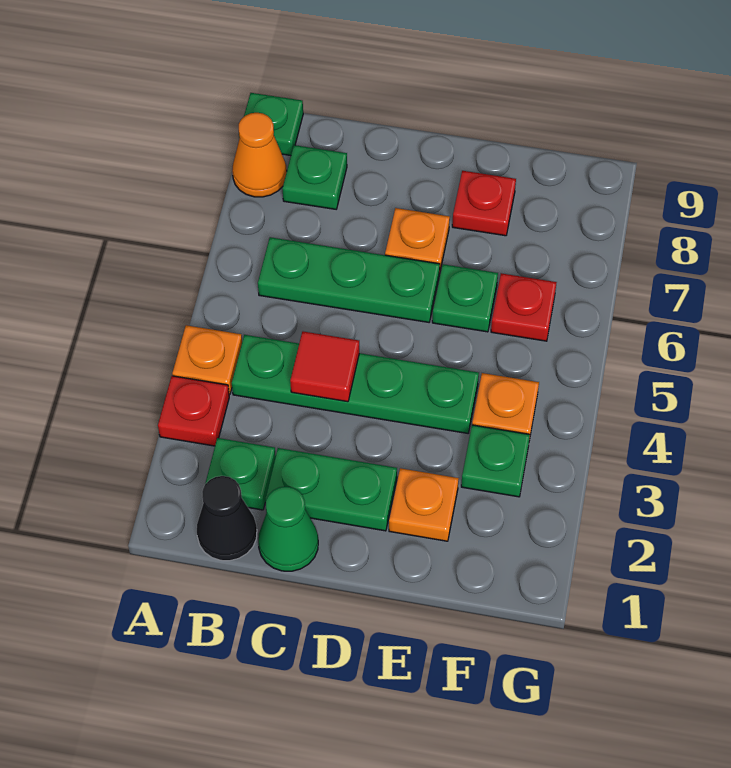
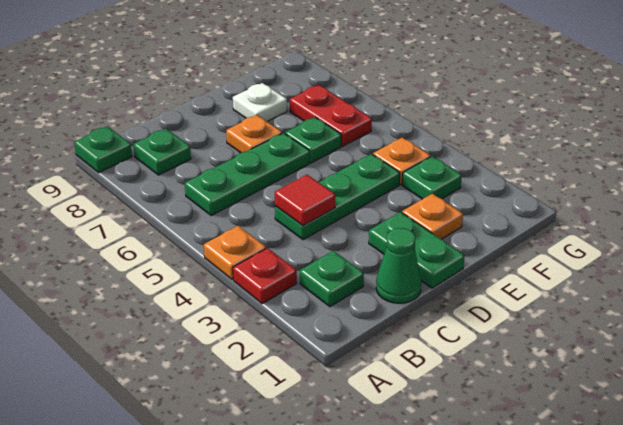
orange cone A8 level 1 -> none
black cone B1 level 1 -> none
green plate B4:E4 level 1 -> green plate C4:E4 level 1
green plate C2:D2 level 1 -> green plate D1:D2 level 1
red plate E8 level 1 -> white plate E8 level 1
red plate F6 level 1 -> red plate F6:F7 level 1

